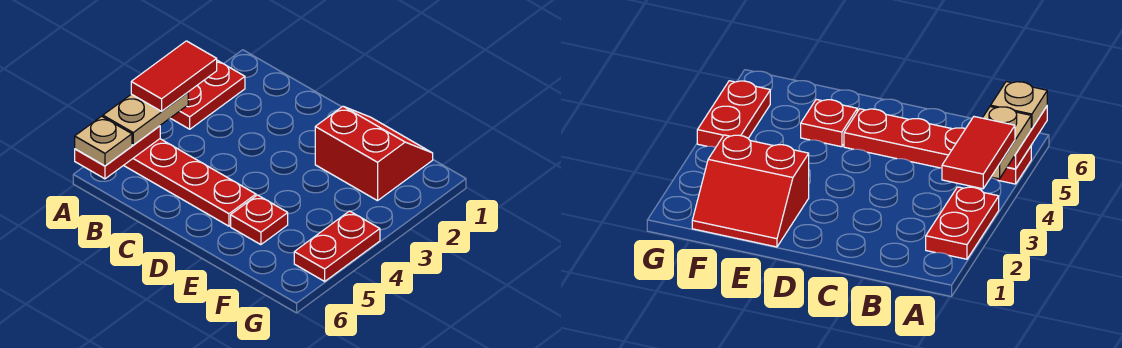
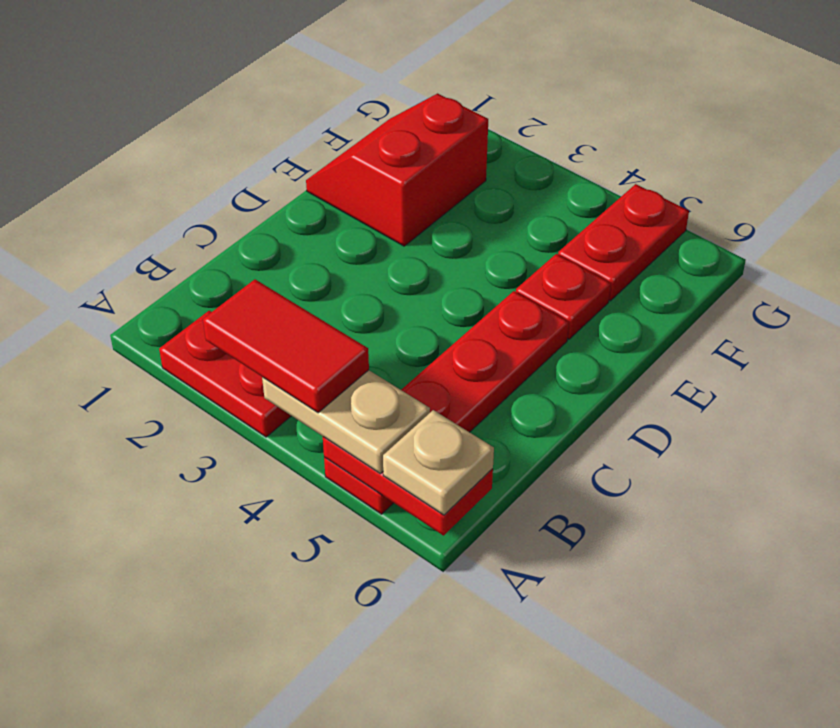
red plate G4:G5 level 1 -> red plate F5:G5 level 1

